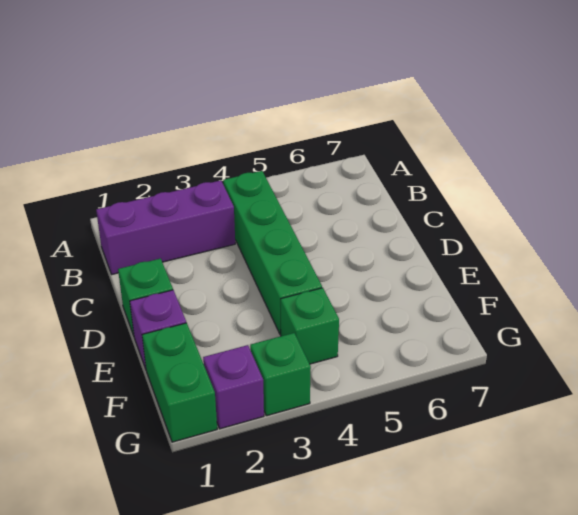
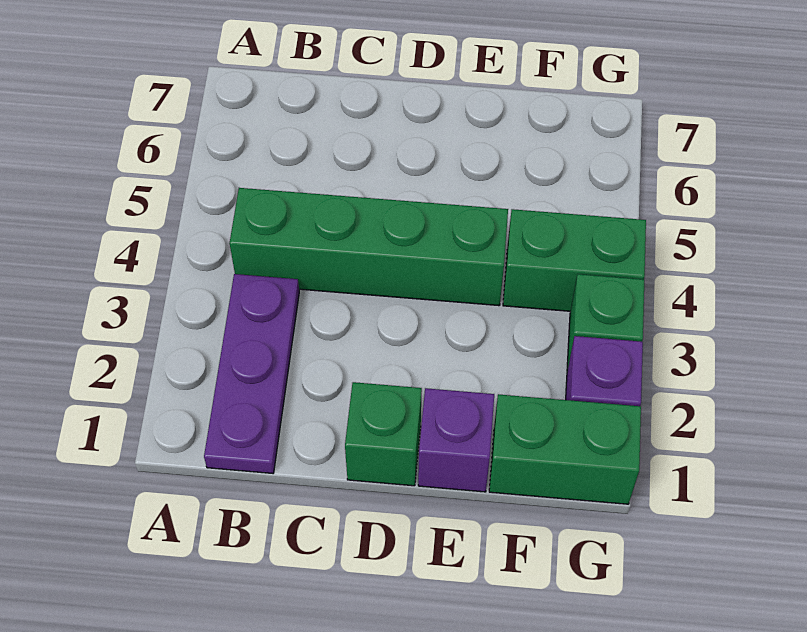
purple brick B1:B3 level 1 -> purple plate B1:B3 level 1
green brick F4 level 1 -> green brick F4:G4 level 1

